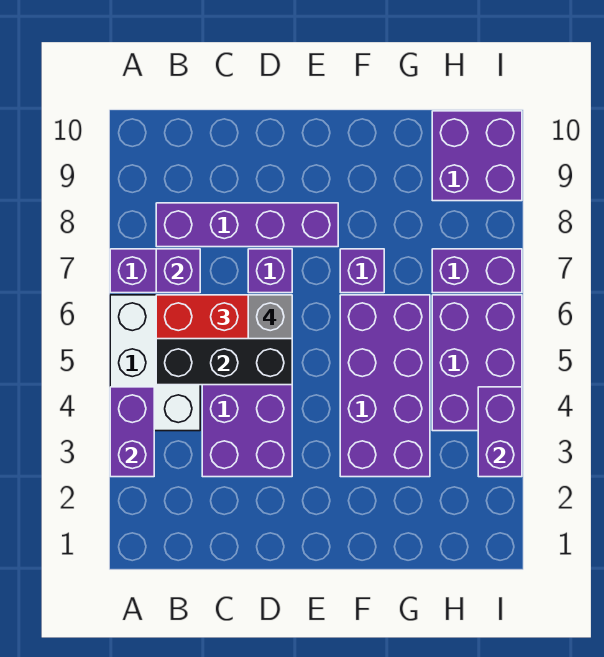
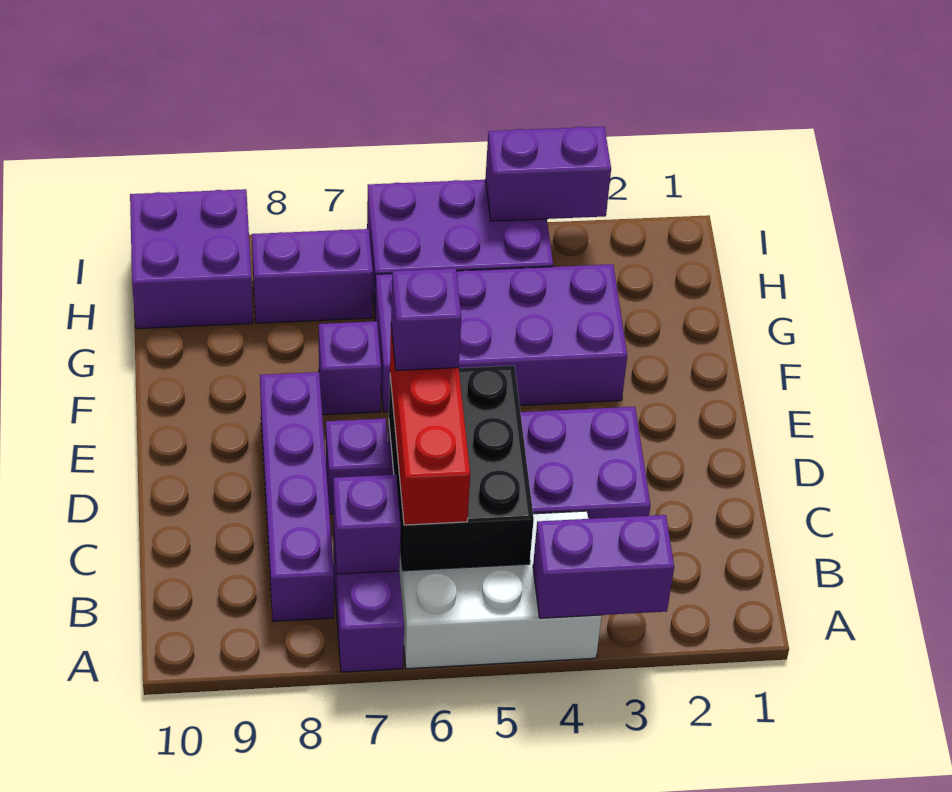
grey brick D6 level 4 -> purple brick D6 level 4
purple brick H7:I7 level 1 -> purple brick H7:H8 level 1

